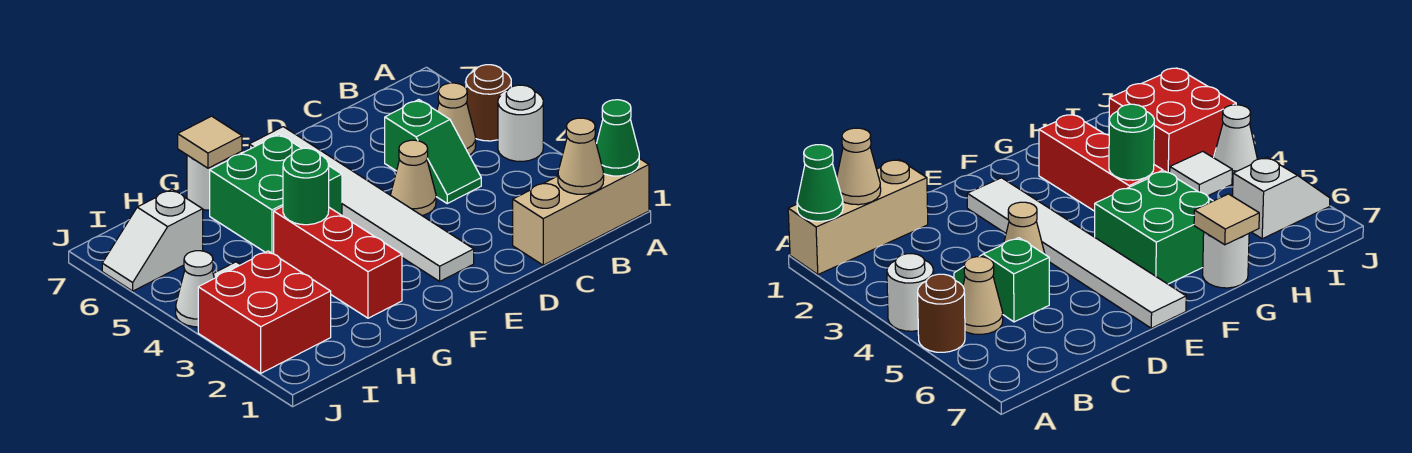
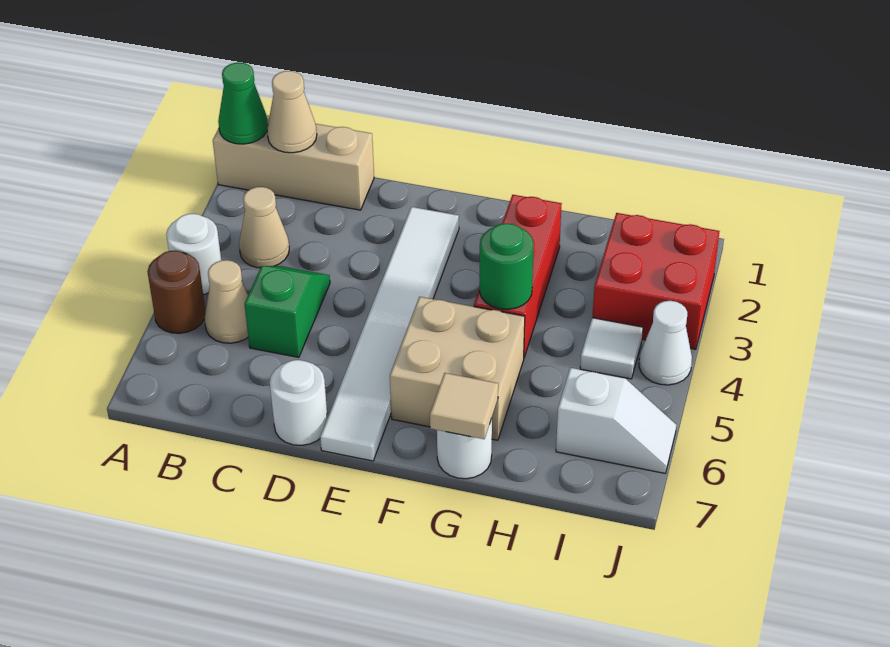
tan cone D4 level 1 -> tan cone B3 level 1
none -> white round brick D7 level 1
green brick F5:G6 level 1 -> tan brick F5:G6 level 1

